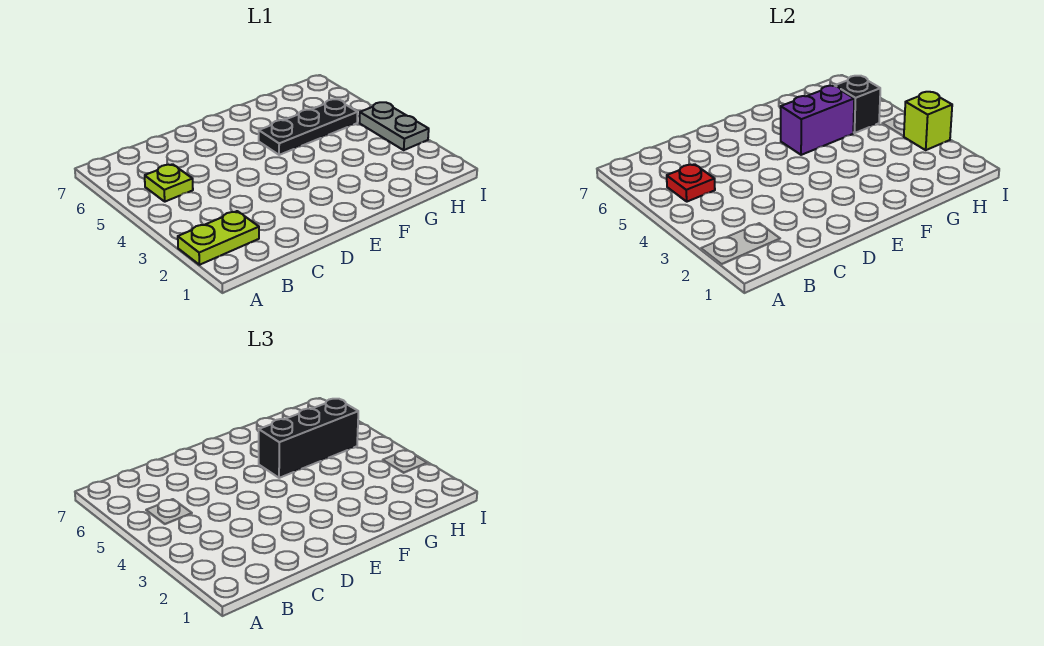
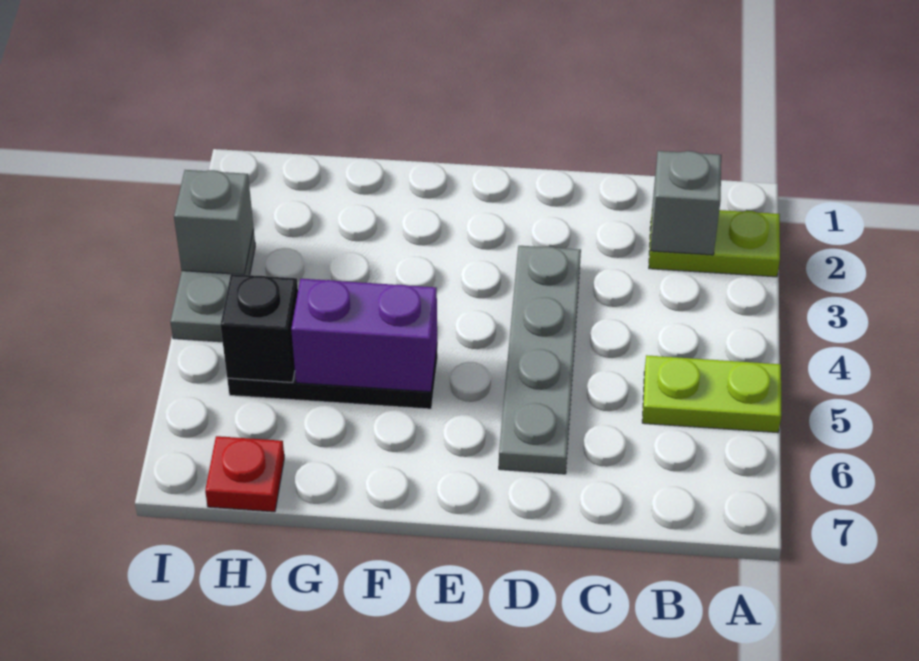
none -> grey brick B2 level 2
lime plate B5 level 1 -> lime plate A5:B5 level 1
red plate B5 level 2 -> red plate H7 level 1
none -> grey plate D3:D6 level 1
black brick F5:H5 level 3 -> none
lime brick I3 level 2 -> grey brick I3 level 2

